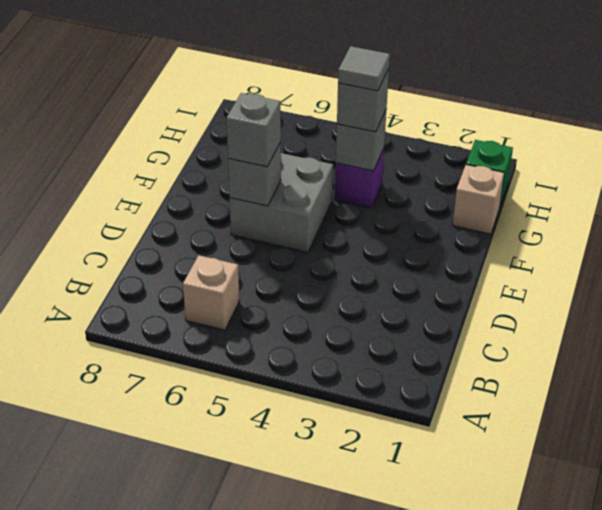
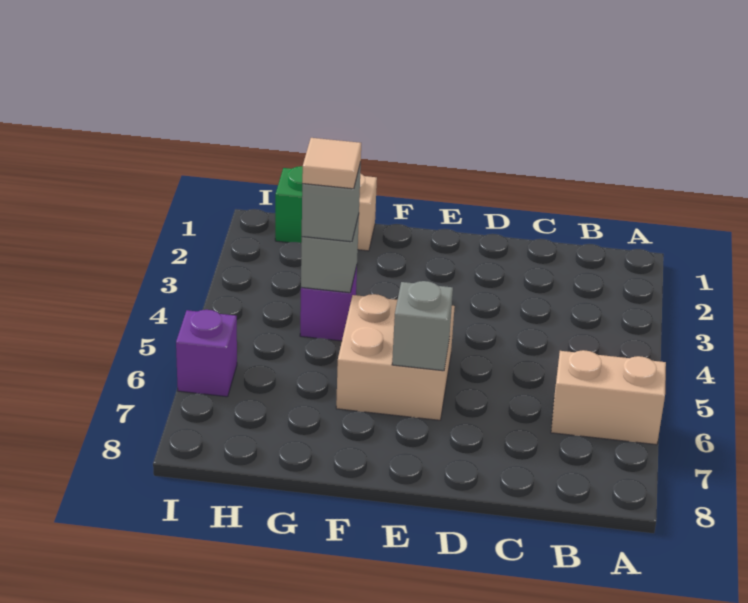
tan brick B6 level 1 -> tan brick A6:B6 level 1
grey brick E5:F6 level 1 -> tan brick E5:F6 level 1
grey brick E6 level 3 -> none
grey tile G4 level 4 -> tan tile G4 level 4
none -> purple brick I6 level 1

